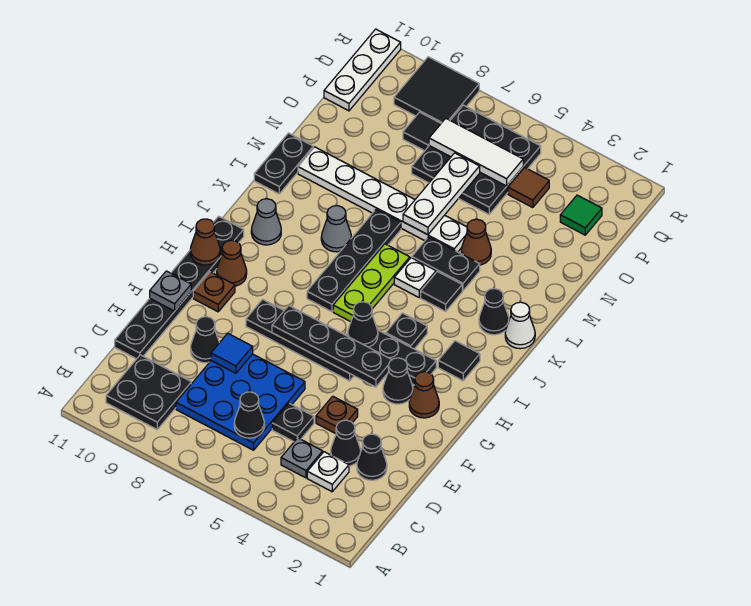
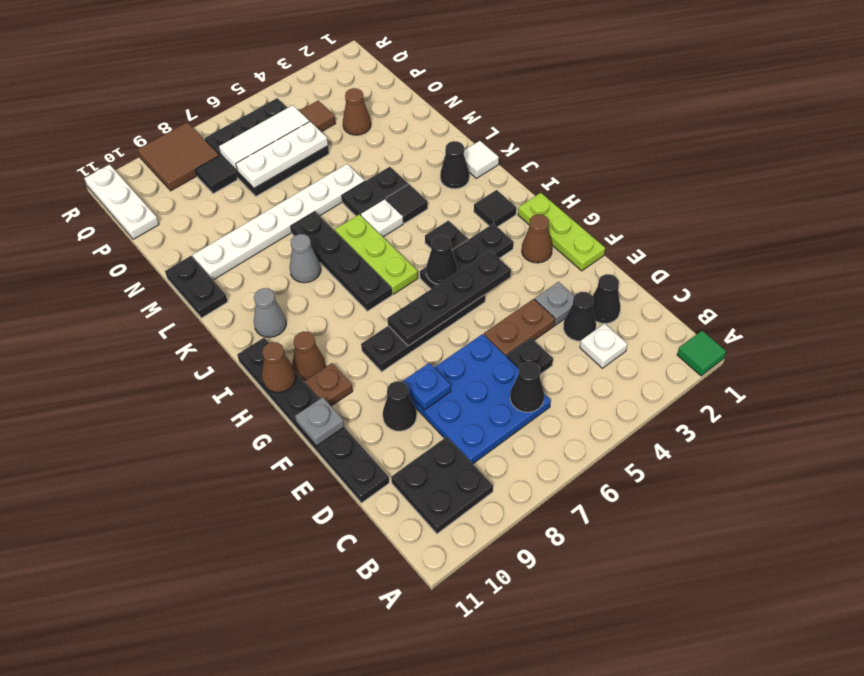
grey plate C4 level 1 -> grey plate E3 level 1
brown plate E4 level 1 -> brown plate E4:E5 level 1
blue tile E8 level 2 -> blue plate E8 level 2
none -> lime plate F1:H1 level 1
black cone G3 level 1 -> none
white cone K1 level 1 -> white tile K1 level 1
brown cone M4 level 1 -> brown cone O3 level 1
white plate M6:O6 level 2 -> white plate O5:O7 level 2
green tile P2 level 1 -> green tile A1 level 1
black tile Q8:R9 level 1 -> brown tile Q8:R9 level 1

